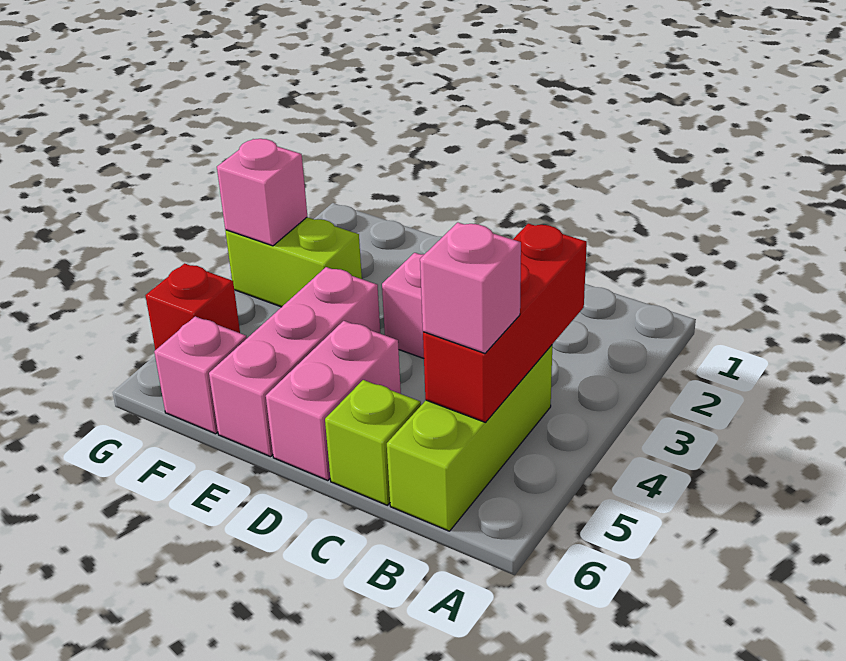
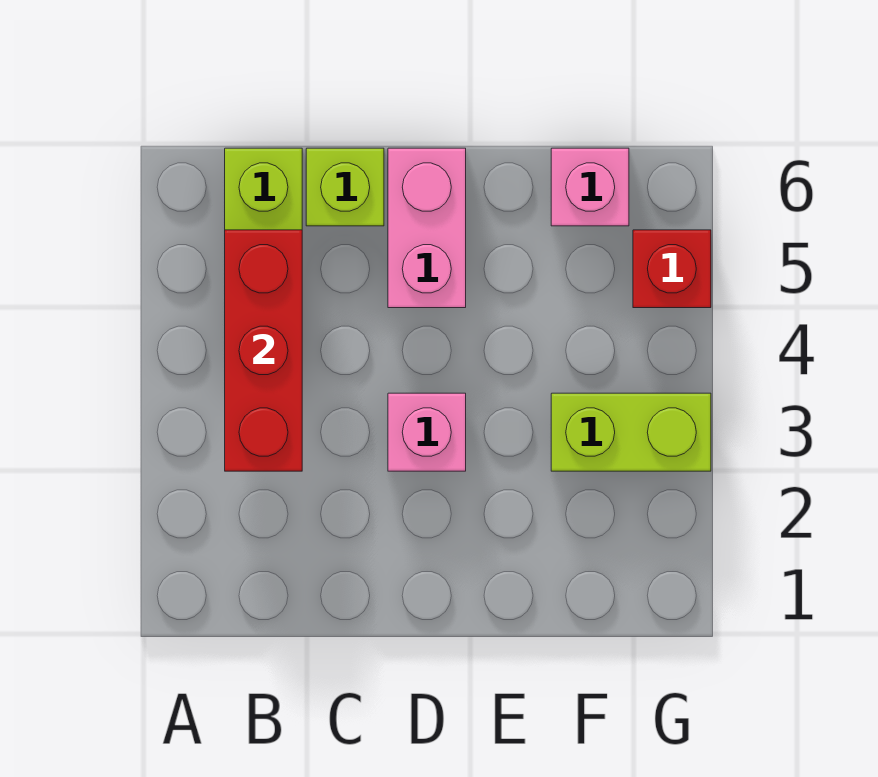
pink brick B5 level 3 -> none
pink brick E4:E6 level 1 -> none
pink brick G3 level 2 -> none

